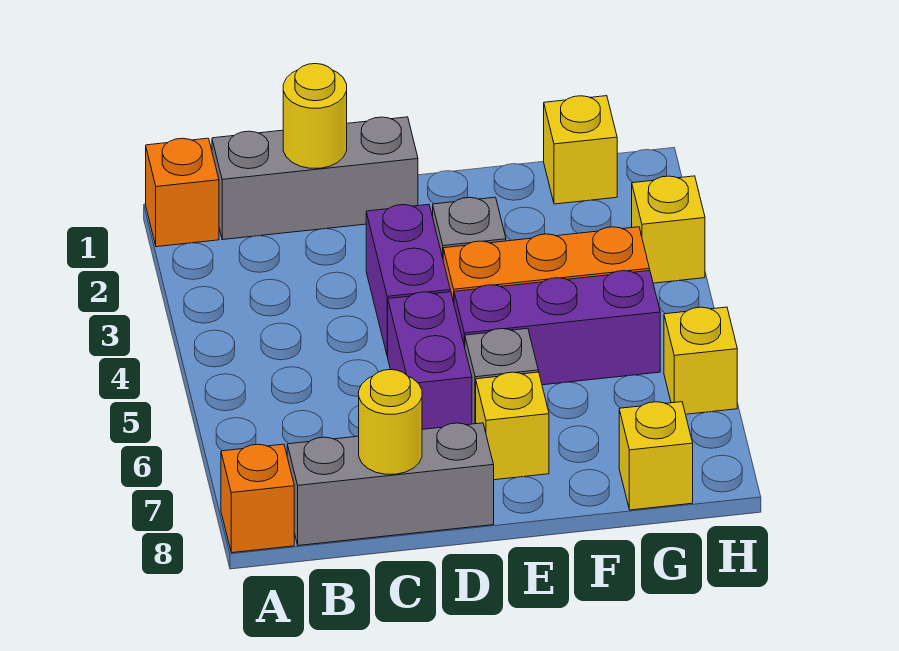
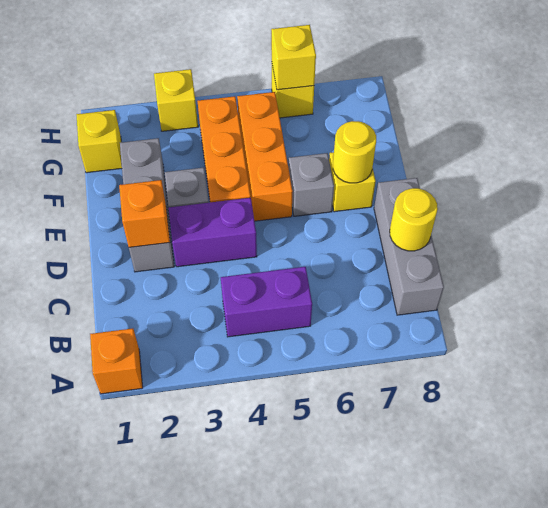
orange brick A8 level 1 -> orange brick D2 level 2
grey brick B1:D1 level 1 -> grey brick D2:F2 level 1
yellow round brick C1 level 2 -> yellow round brick E7 level 2
purple brick D5:D6 level 1 -> purple brick B4:B5 level 1
purple brick E5:G5 level 1 -> orange brick E5:G5 level 1
yellow brick G8 level 1 -> yellow brick H6 level 2

